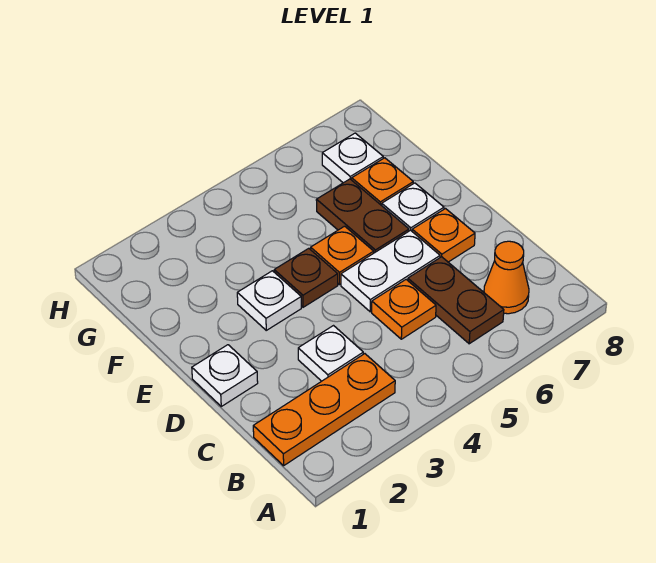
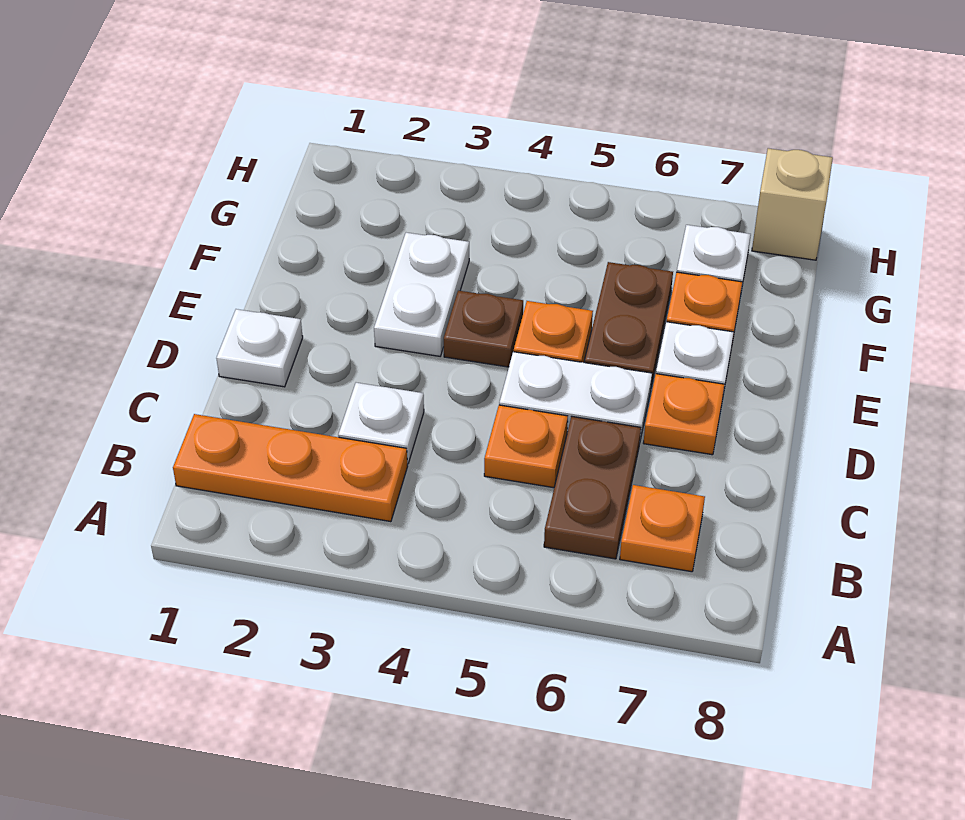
orange cone B7 level 1 -> orange plate B7 level 1
white plate E3 level 1 -> white plate E3:F3 level 1
none -> tan brick H8 level 1

